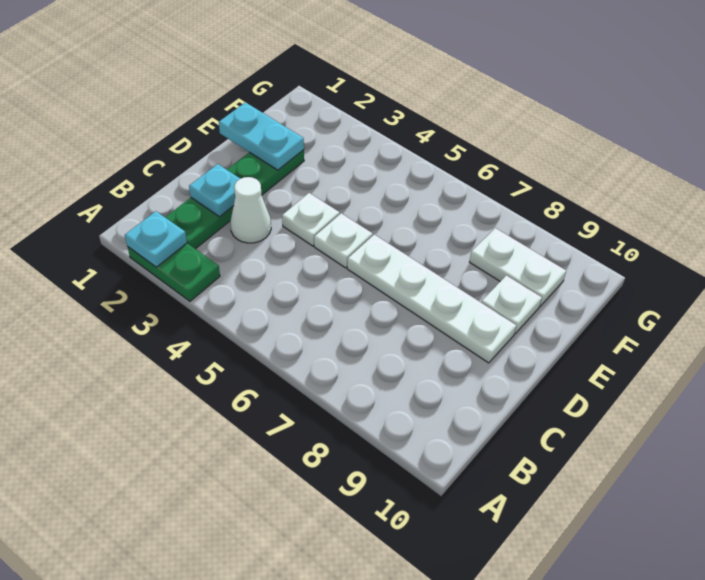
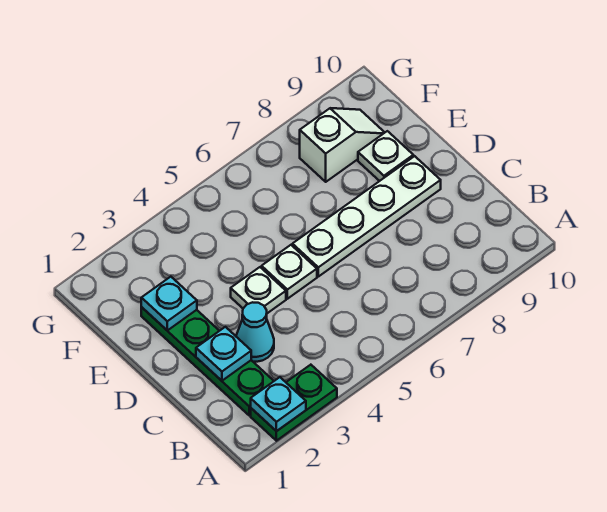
white cone C3 level 1 -> cyan cone C3 level 1
cyan plate E1:E2 level 2 -> cyan plate E2 level 2
white plate F8:F9 level 1 -> white slope F8:F9 level 1 top 8

